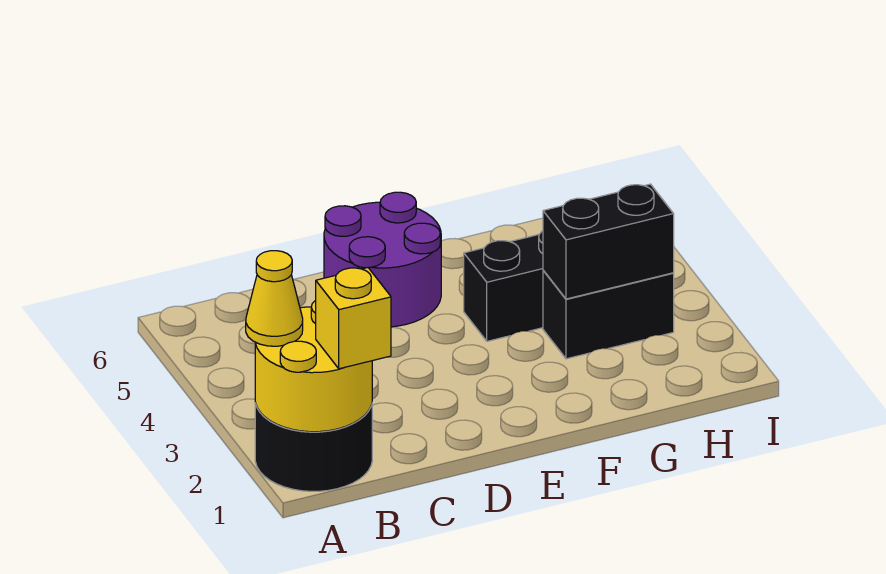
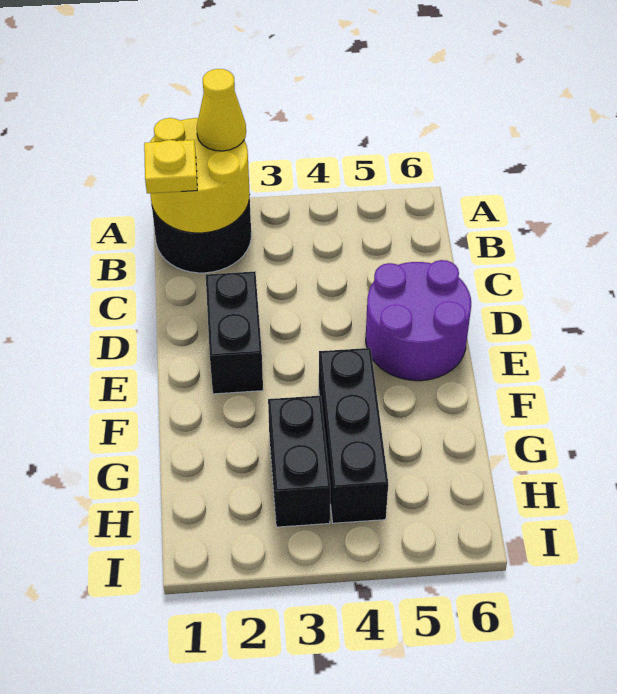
yellow brick B1 level 3 -> yellow plate B1 level 3
black brick G3:H3 level 2 -> black brick D2:E2 level 1

